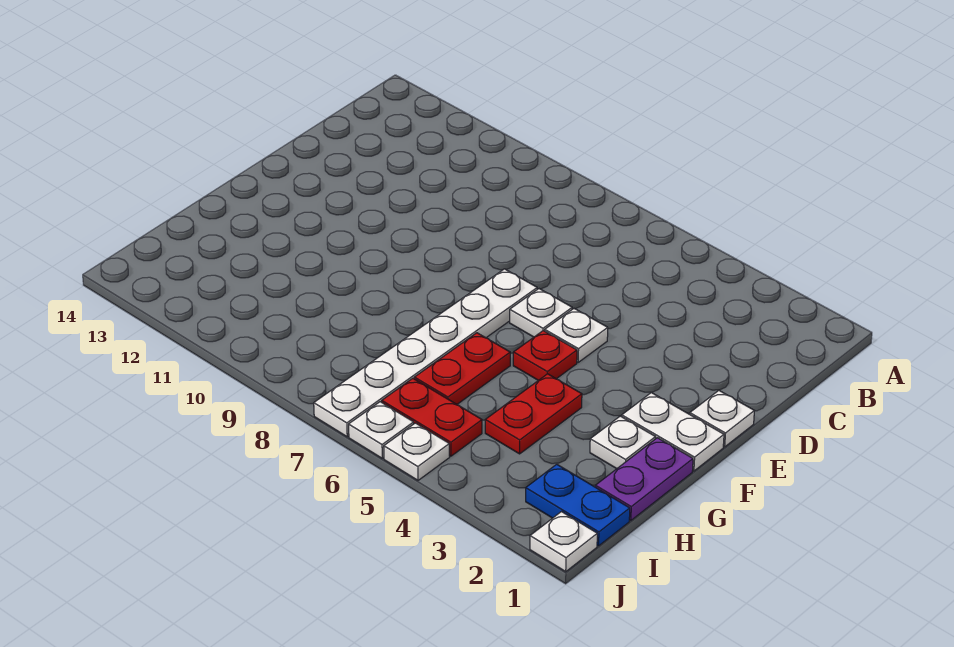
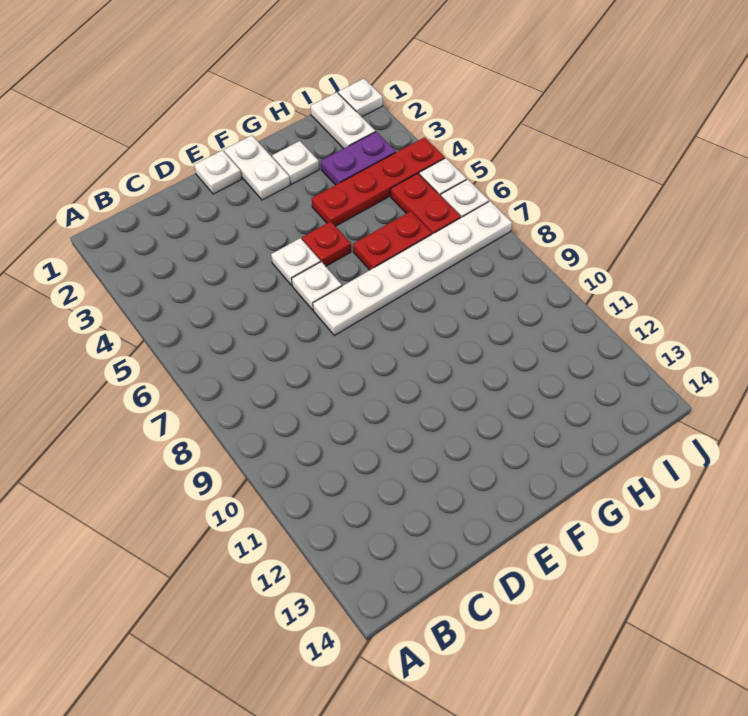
purple plate G1:H1 level 1 -> purple plate H3:I3 level 1
red plate G4:H4 level 1 -> red plate G4:J4 level 1
blue plate I1:I2 level 1 -> white plate I1:I2 level 1

